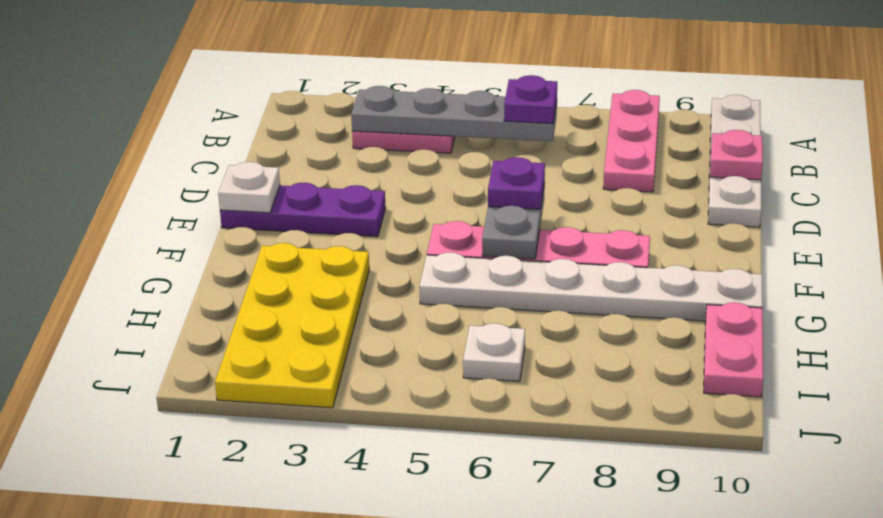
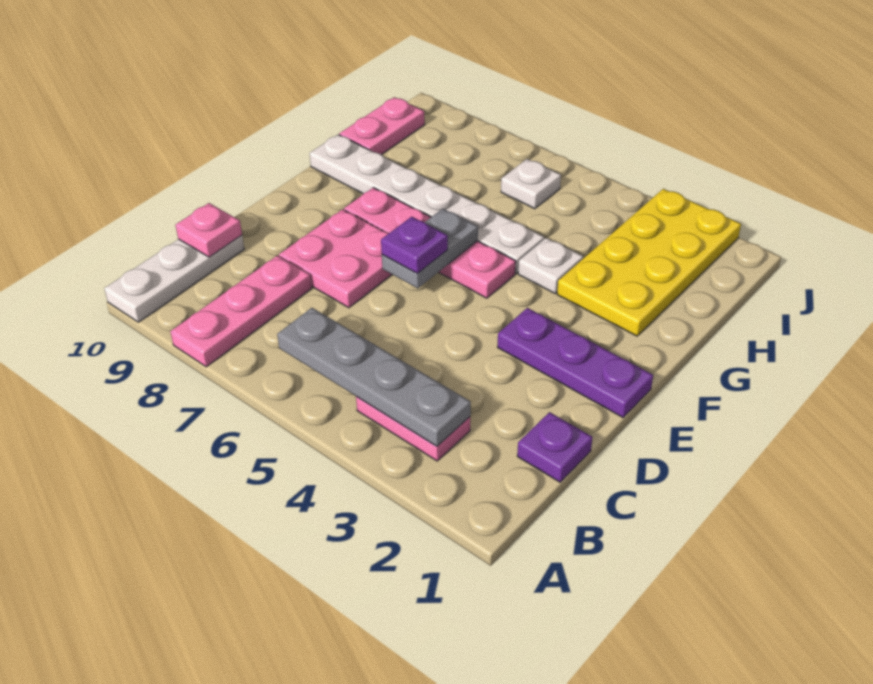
white plate A10:D10 level 1 -> white plate A10:C10 level 1
purple plate B6 level 3 -> purple plate C1 level 1
none -> pink plate D7:E8 level 1
white plate E1 level 2 -> white plate G4 level 1

